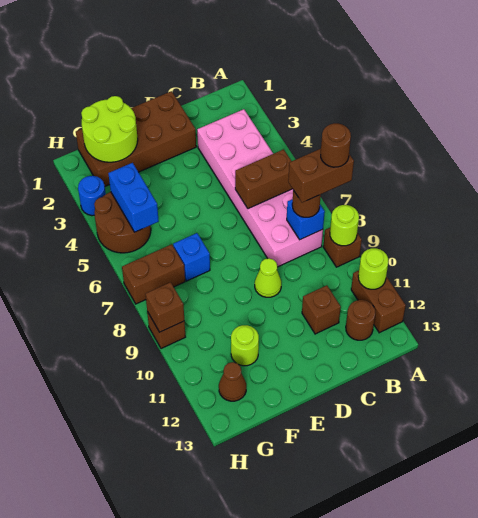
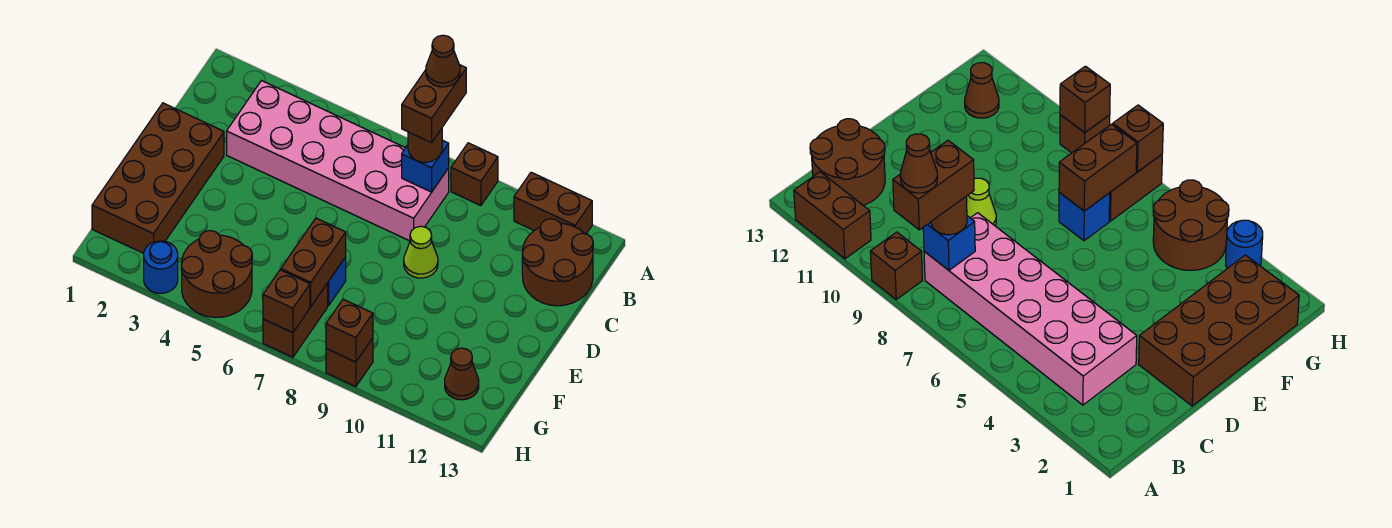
brown round brick A8 level 5 -> brown cone A8 level 5
lime round brick A9 level 2 -> none
lime round brick A11 level 2 -> none
brown brick B6:C6 level 2 -> brown brick F7:G7 level 2
brown round brick B12 level 1 -> brown round brick B12:C13 level 1
brown brick C11 level 1 -> brown brick H7 level 2
lime round brick F1:G2 level 2 -> none
lime round brick F11 level 1 -> none
blue brick G4:G5 level 2 -> none

